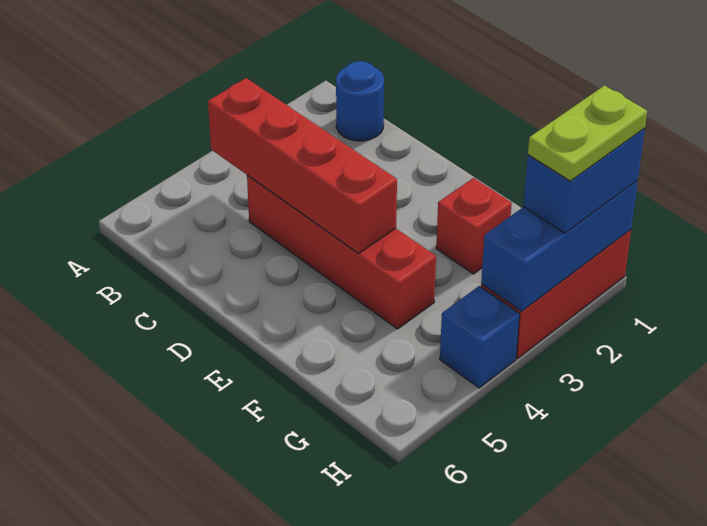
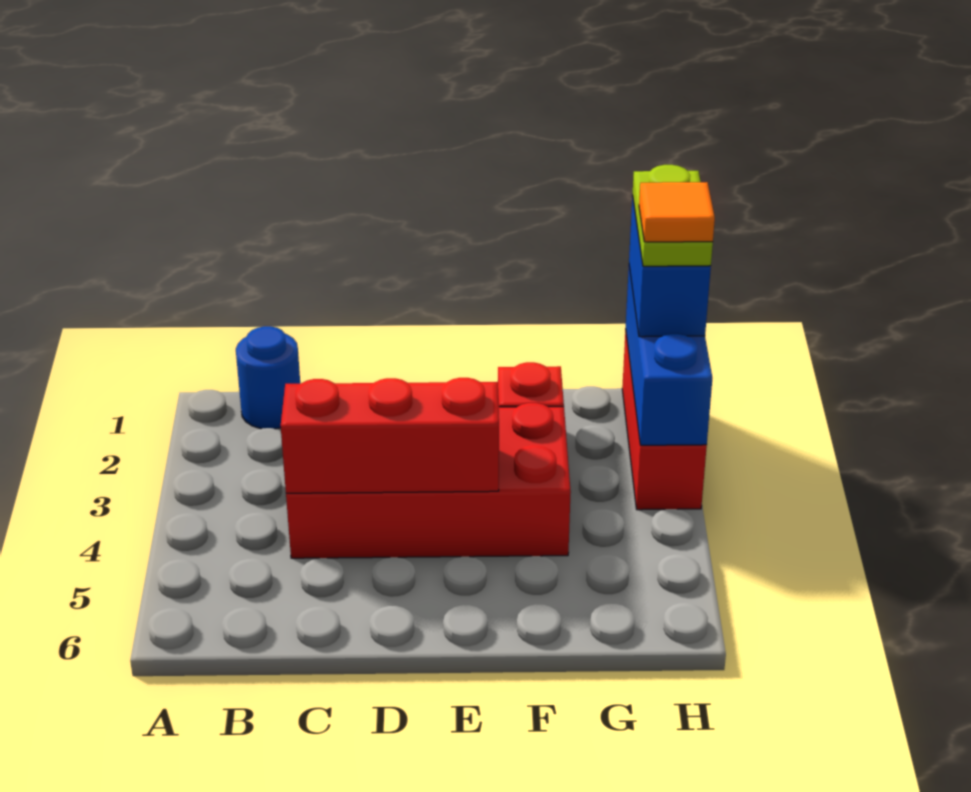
red brick B4:E4 level 2 -> red brick C4:E4 level 2
red brick C4:F4 level 1 -> red brick C3:F4 level 1
none -> orange tile H2 level 5
blue brick H4 level 1 -> none

